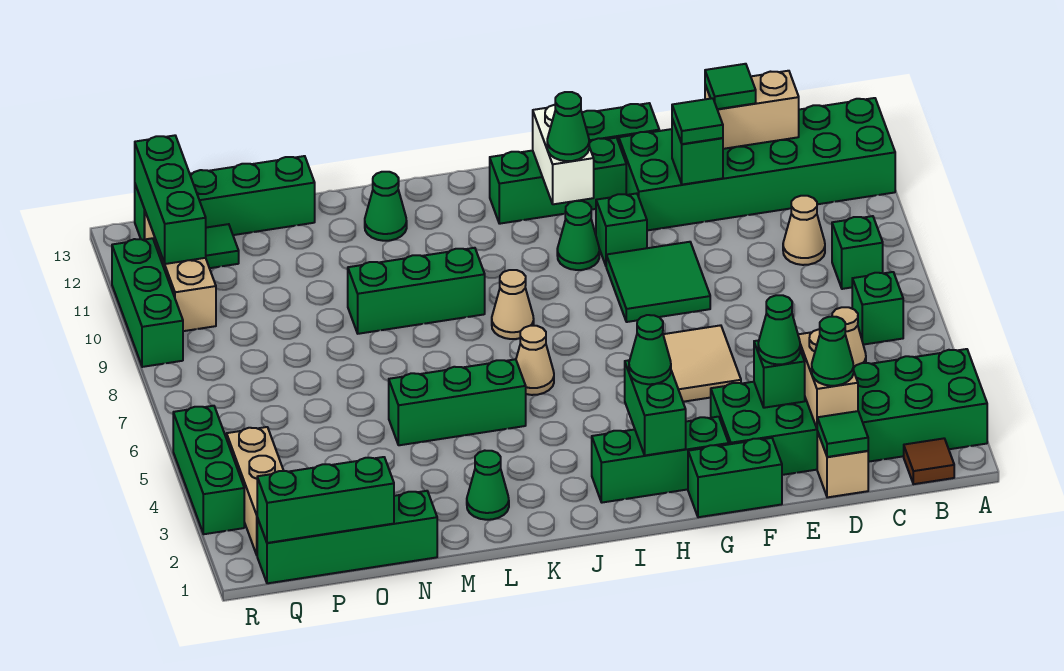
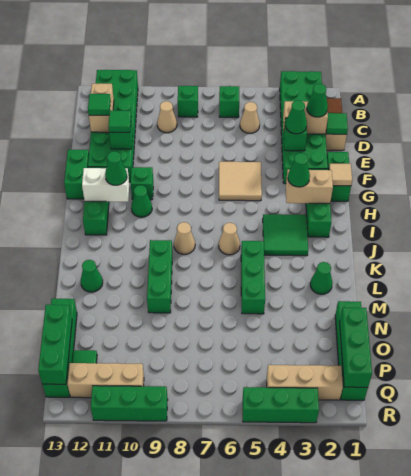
green tile F8:G9 level 1 -> green tile I3:J4 level 1
none -> tan tile G1 level 2
green brick H2:H3 level 2 -> tan brick H2:H3 level 2
green brick Q11:Q13 level 2 -> green brick O13:Q13 level 2

